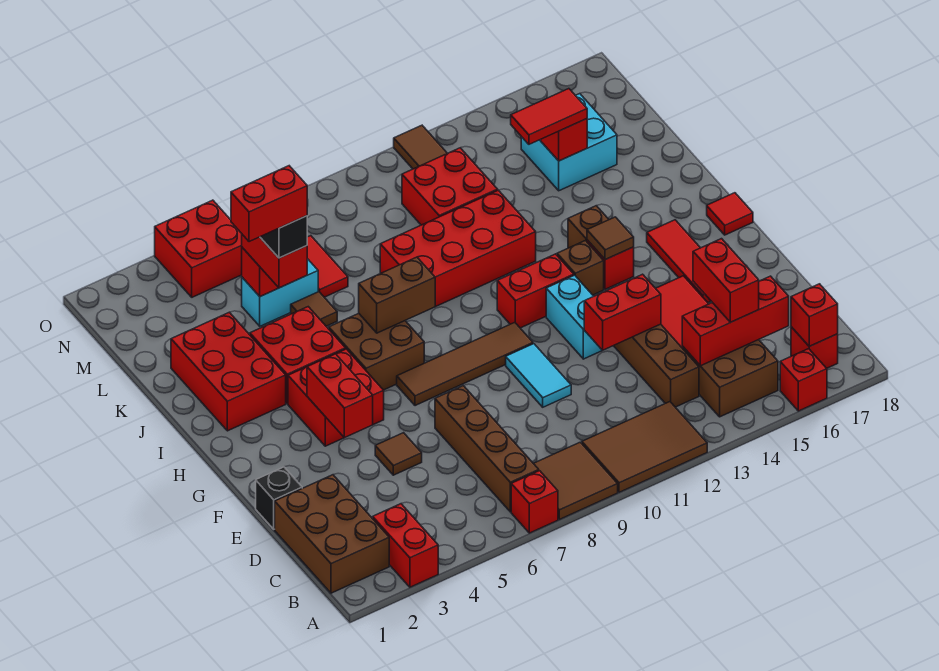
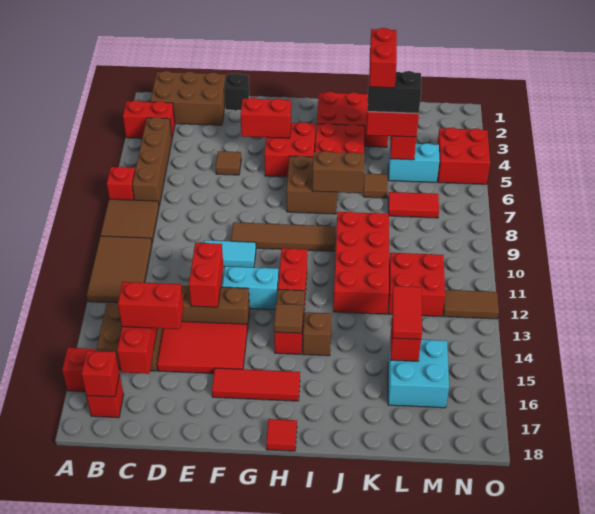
brown brick B7:E7 level 1 -> brown brick B4:B7 level 1
brown tile G7:G10 level 1 -> brown tile F9:I9 level 1
brown brick I7:I8 level 2 -> brown brick I7:J7 level 2
cyan brick L5:L6 level 1 -> cyan brick L5:M5 level 1

